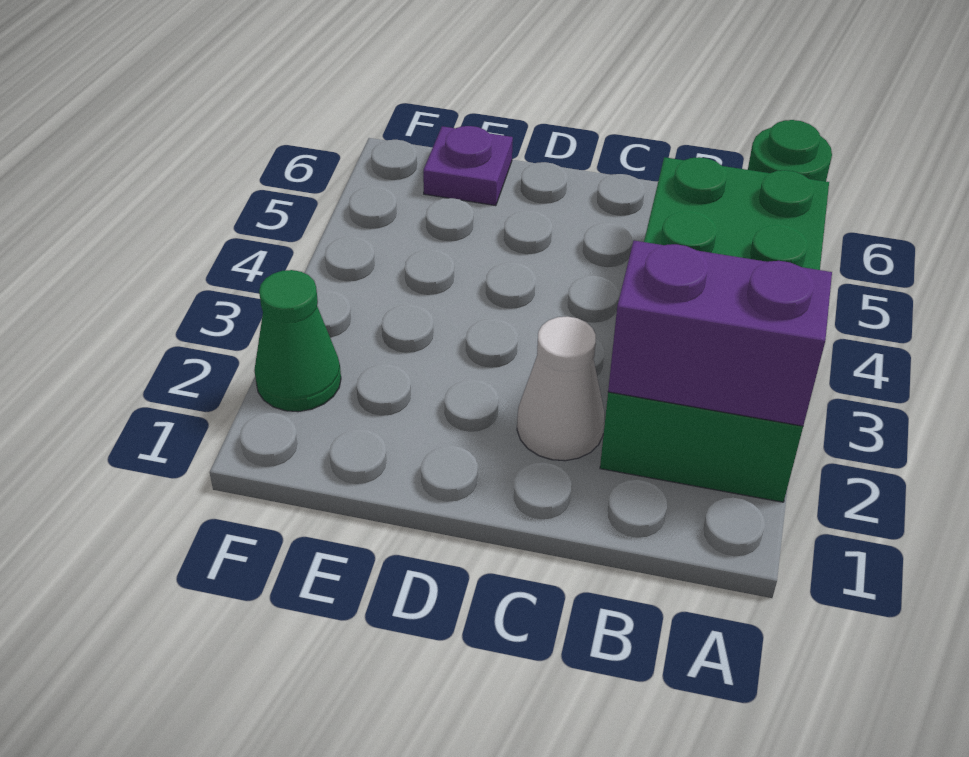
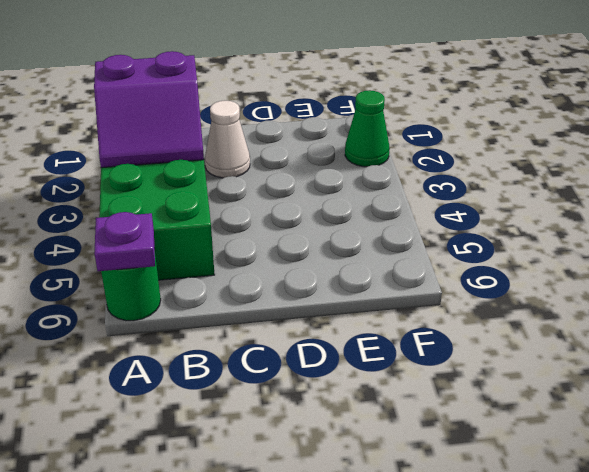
purple plate E6 level 1 -> purple plate A6 level 2

